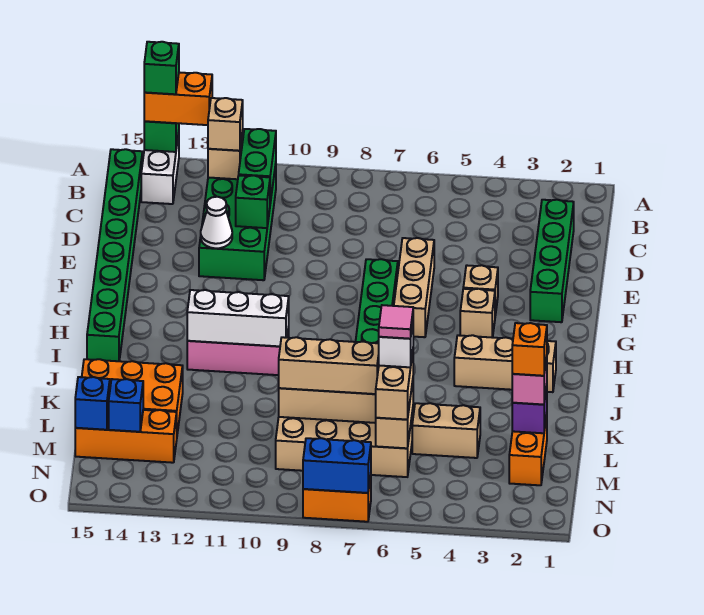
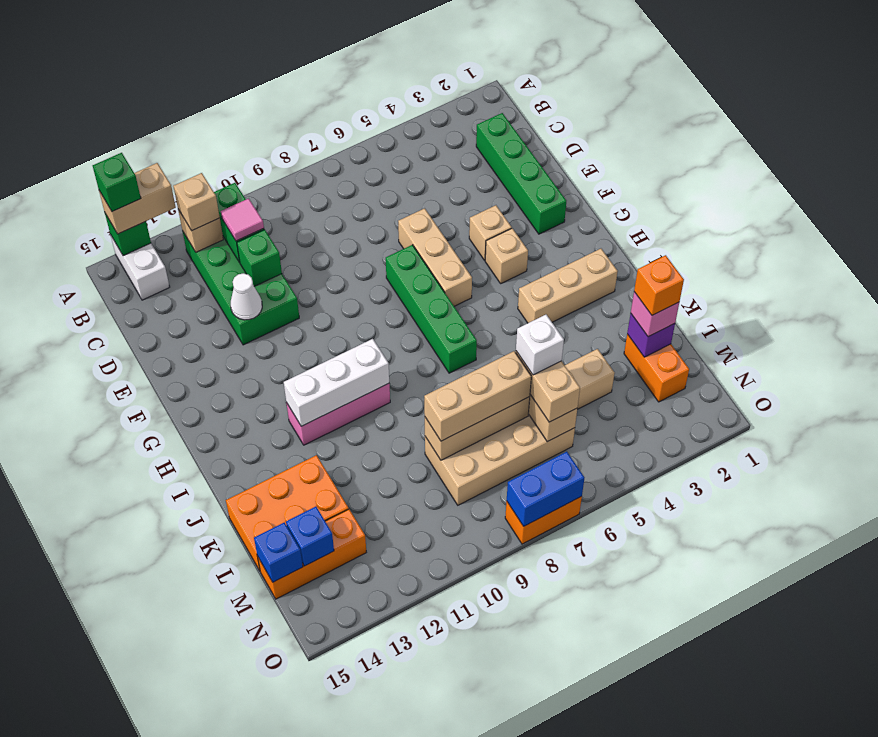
orange brick A13:A14 level 3 -> tan brick A13:A14 level 3
green brick B15:I15 level 1 -> none
pink tile L6 level 5 -> pink tile C11 level 3

